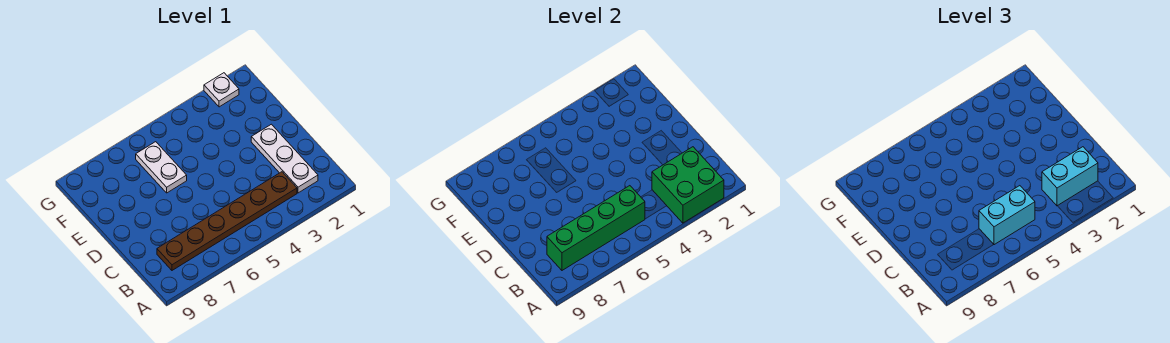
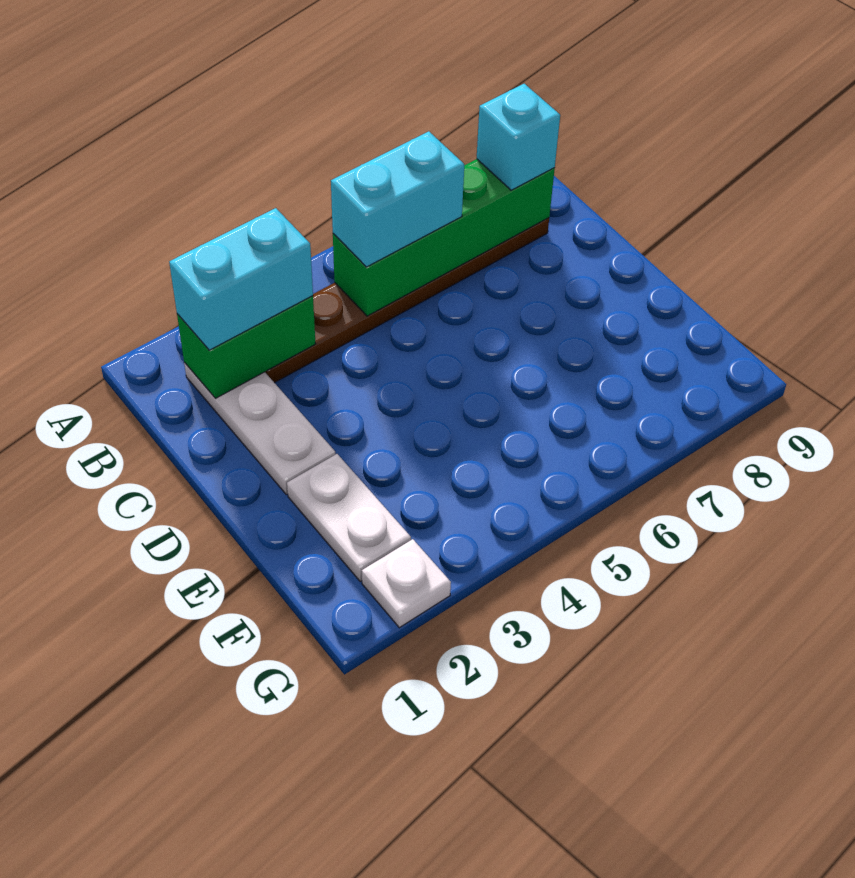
green brick A2:B3 level 2 -> green brick B2:B3 level 2
none -> cyan brick B8 level 3
white plate E6:F6 level 1 -> white plate E2:F2 level 1

